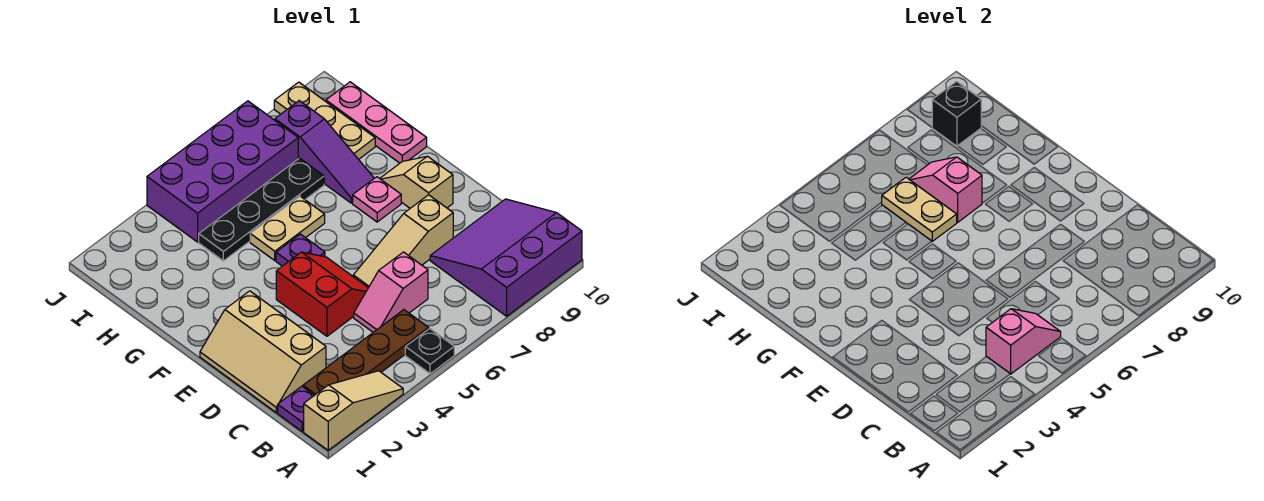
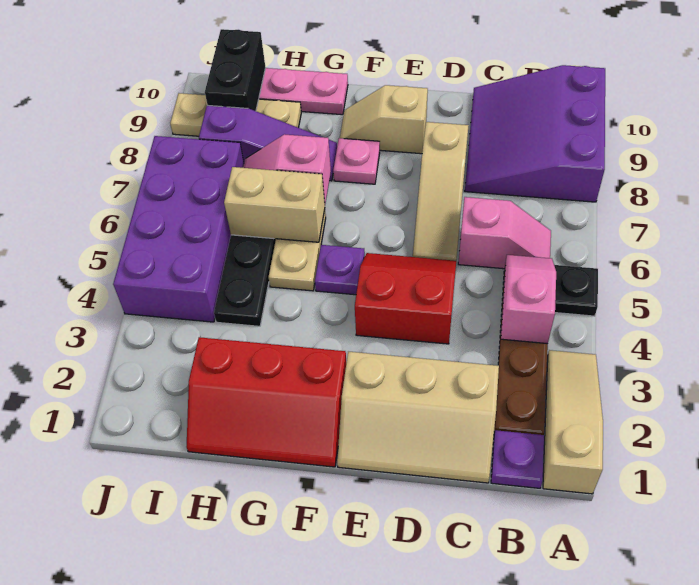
pink slope C5:C6 level 1 top 6 -> pink slope B6:C6 level 1 top C
none -> red slope F1:H2 level 1 top 2
tan plate G6:H6 level 2 -> tan brick G6:H6 level 2
black brick I9 level 2 -> black brick I9:I10 level 2

